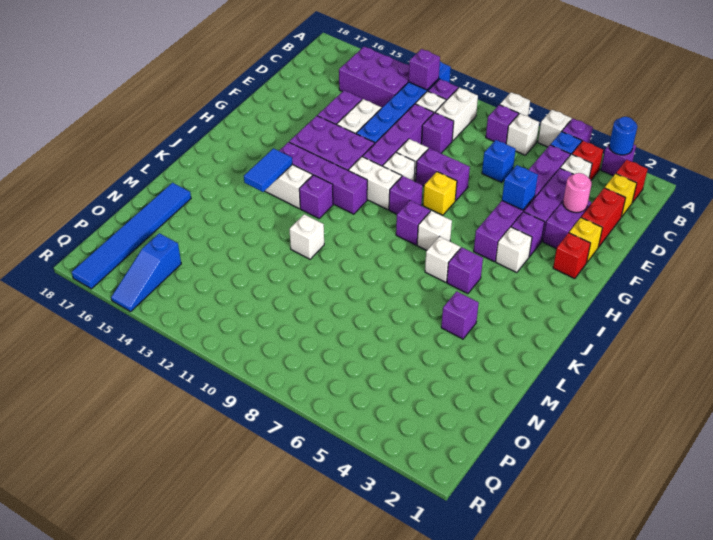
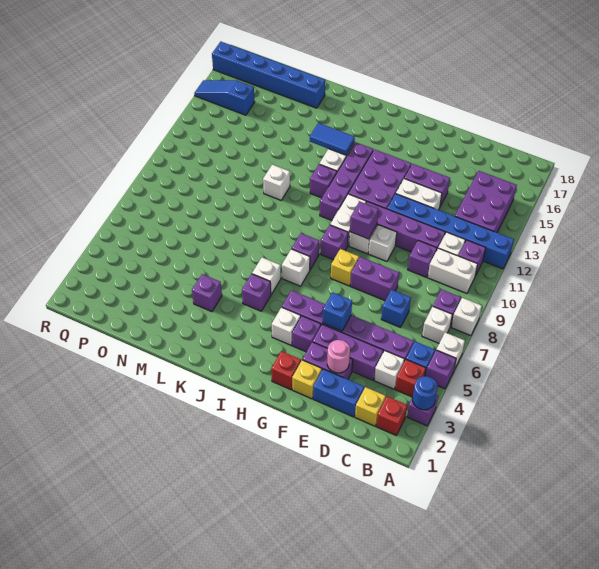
purple brick B12 level 2 -> purple brick G10 level 2
red brick D2:E2 level 1 -> blue brick D2:E2 level 1
purple brick F8:F9 level 1 -> purple brick E8:F8 level 1
blue tile M17:R17 level 1 -> blue brick M17:R17 level 1

